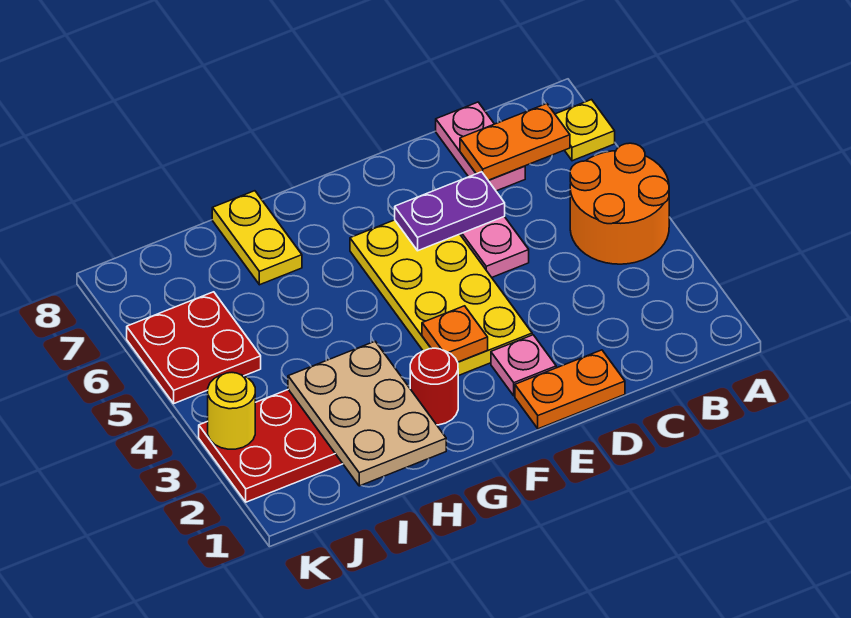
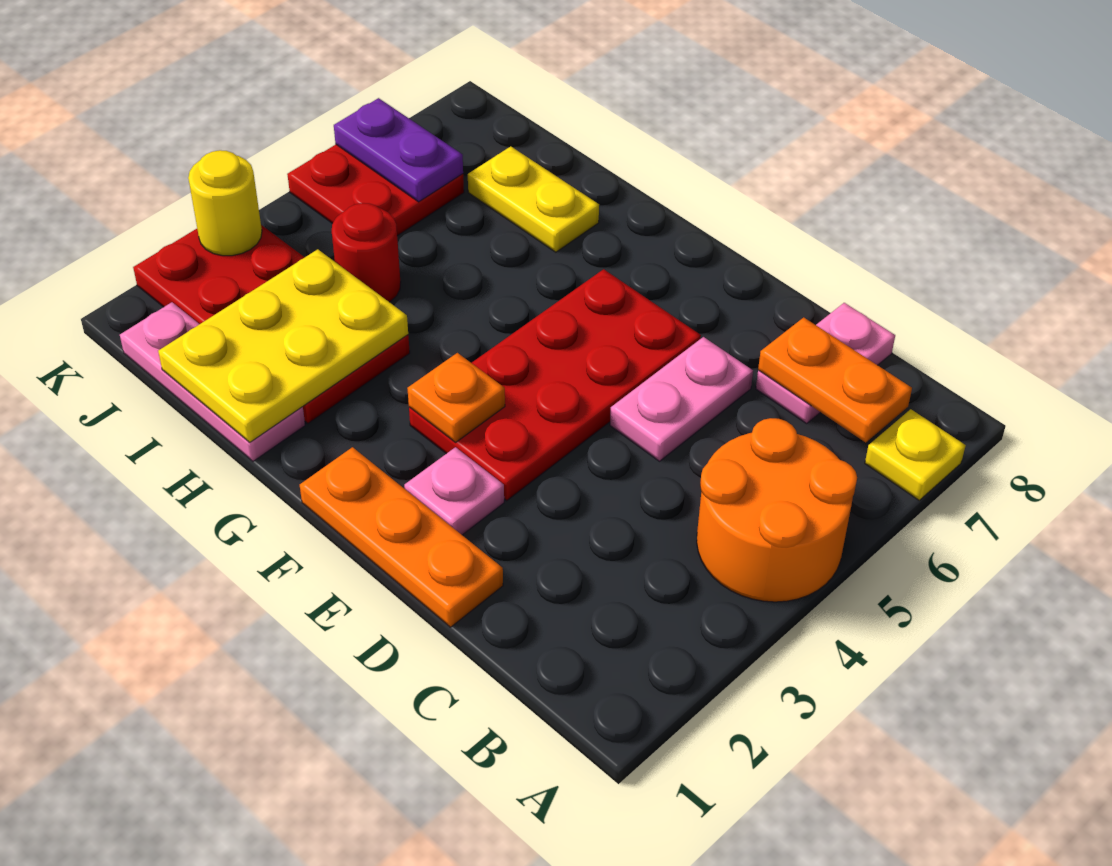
orange plate D1:E1 level 1 -> orange plate D1:F1 level 1
purple plate D6:E6 level 2 -> purple plate J6:K6 level 2
yellow plate E3:F6 level 1 -> red plate E3:F6 level 1
red round brick G2 level 1 -> red round brick I4 level 1
none -> pink plate H1:J1 level 1
tan plate H1:I3 level 2 -> yellow plate H1:I3 level 2
yellow plate H7:H8 level 1 -> yellow plate H7:I7 level 1

